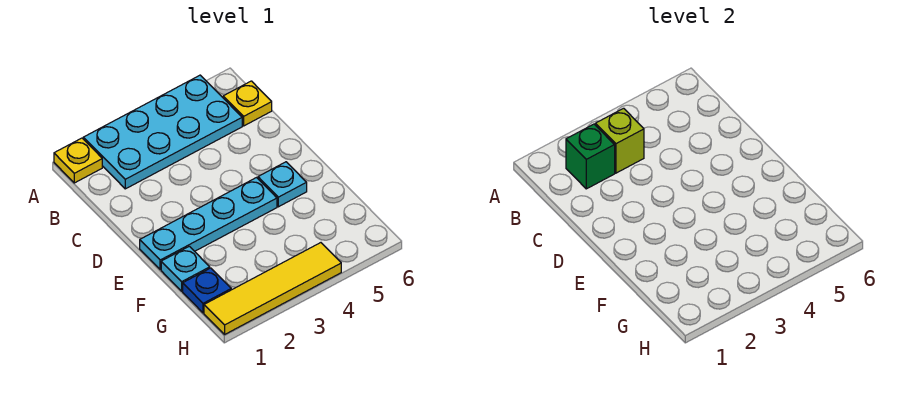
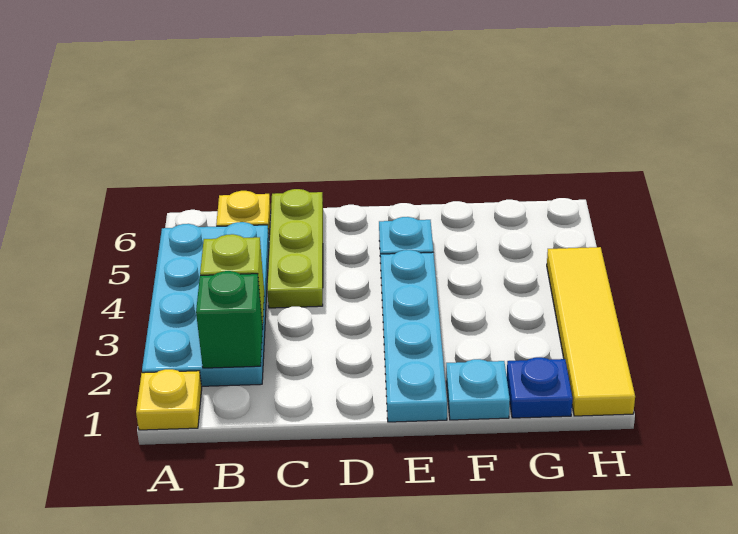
none -> lime plate C4:C6 level 1

